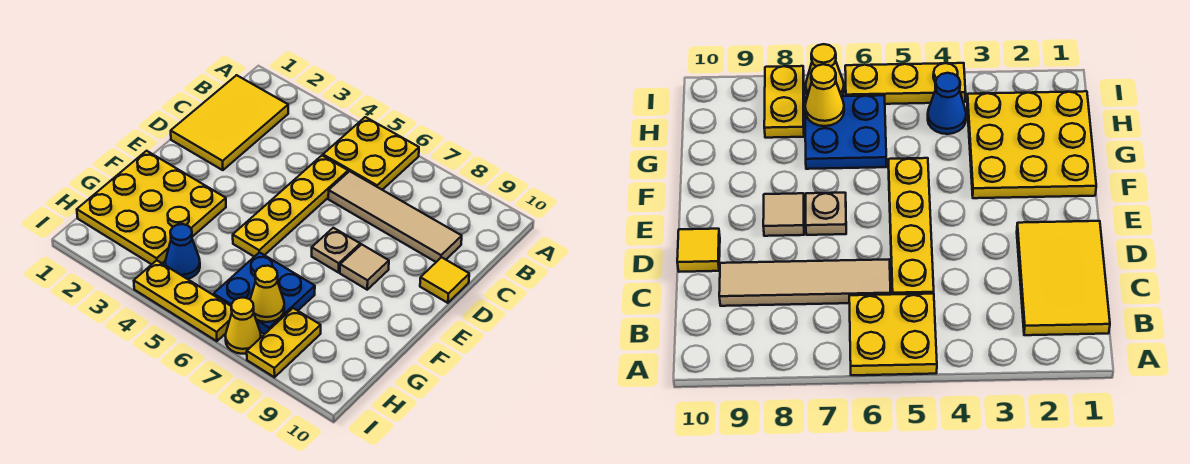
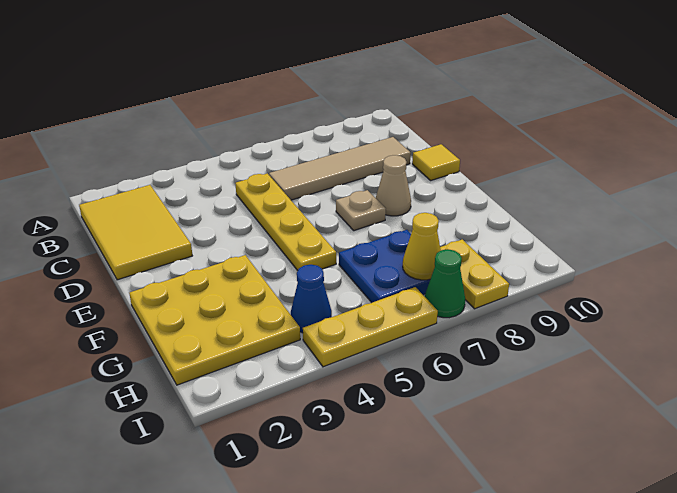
yellow plate A5:B6 level 1 -> none
tan tile E8 level 1 -> tan cone E8 level 1
yellow cone I7 level 1 -> green cone I7 level 1

